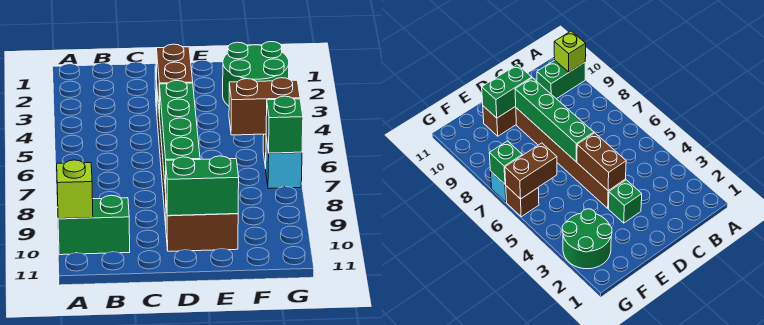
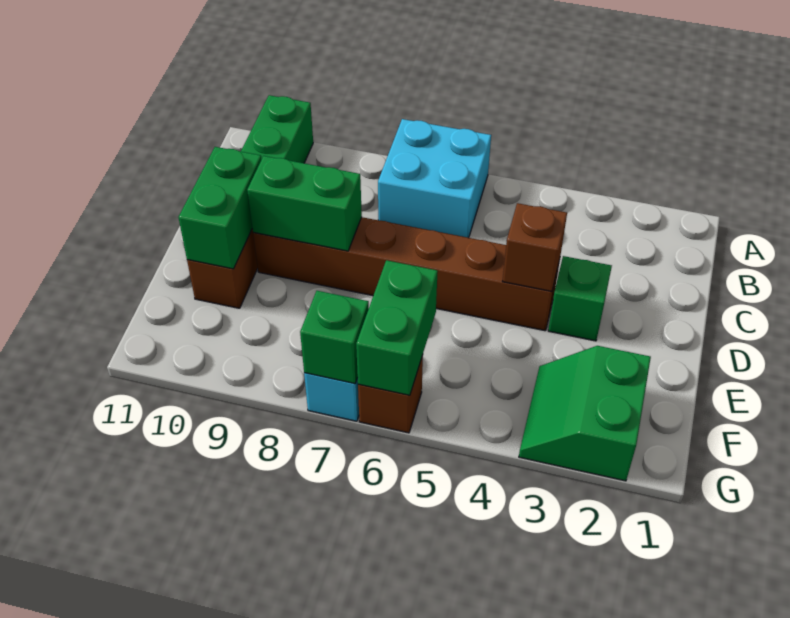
none -> cyan brick A6:B7 level 1
lime brick A10 level 2 -> none
brown brick D4:D5 level 2 -> brown brick D4 level 2
green brick D6:D9 level 2 -> green brick D8:D9 level 2
green round brick F2:G3 level 1 -> green slope F2:G3 level 1 top 2
brown brick F6:G6 level 2 -> green brick F6:G6 level 2

